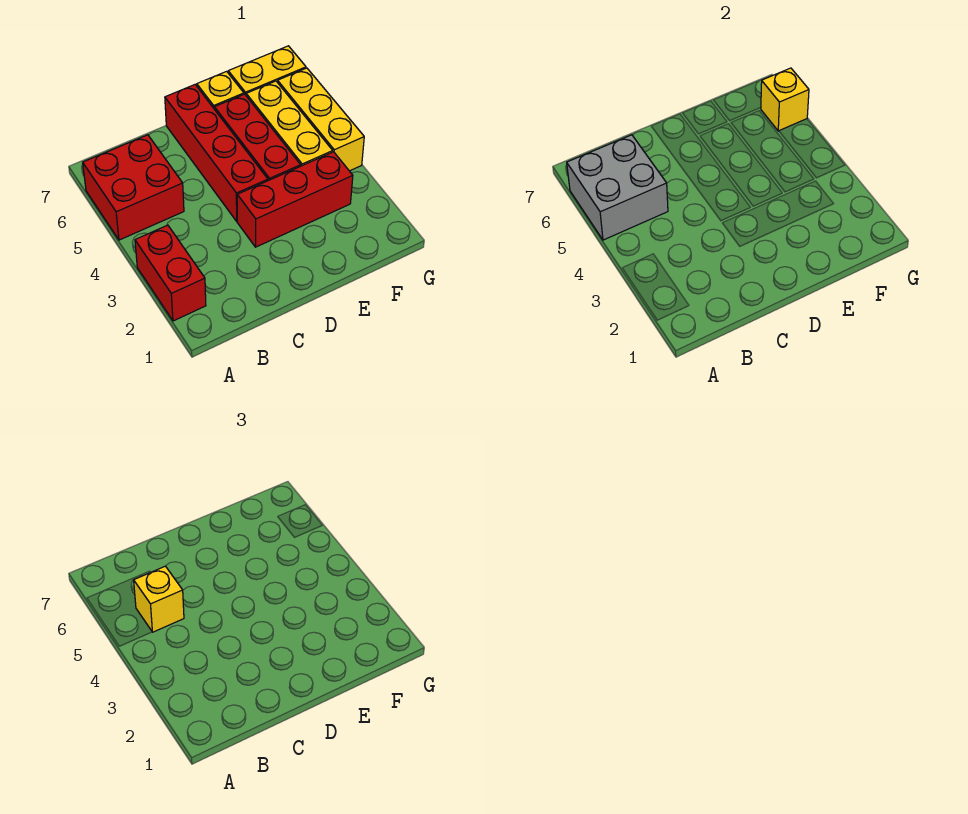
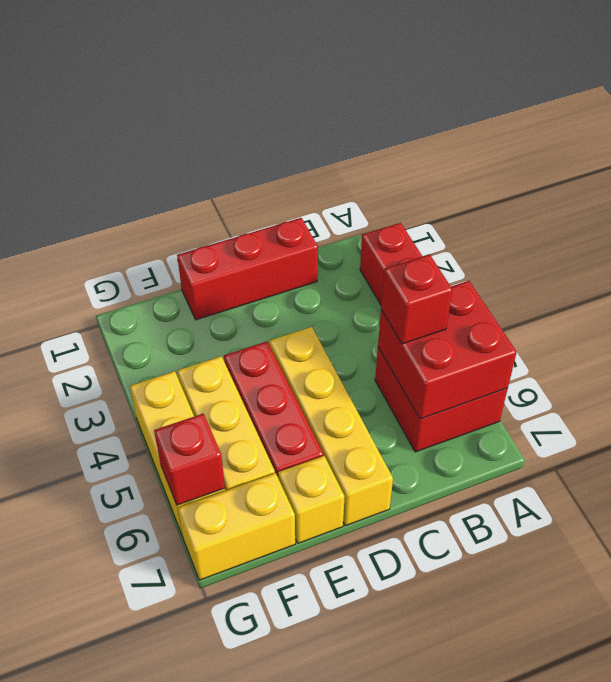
grey brick A5:B6 level 2 -> red brick A5:B6 level 2
yellow brick B5 level 3 -> red brick B5 level 3
red brick D3:F3 level 1 -> red brick C1:E1 level 1
red brick D4:D7 level 1 -> yellow brick D4:D7 level 1
yellow brick G6 level 2 -> red brick G6 level 2

